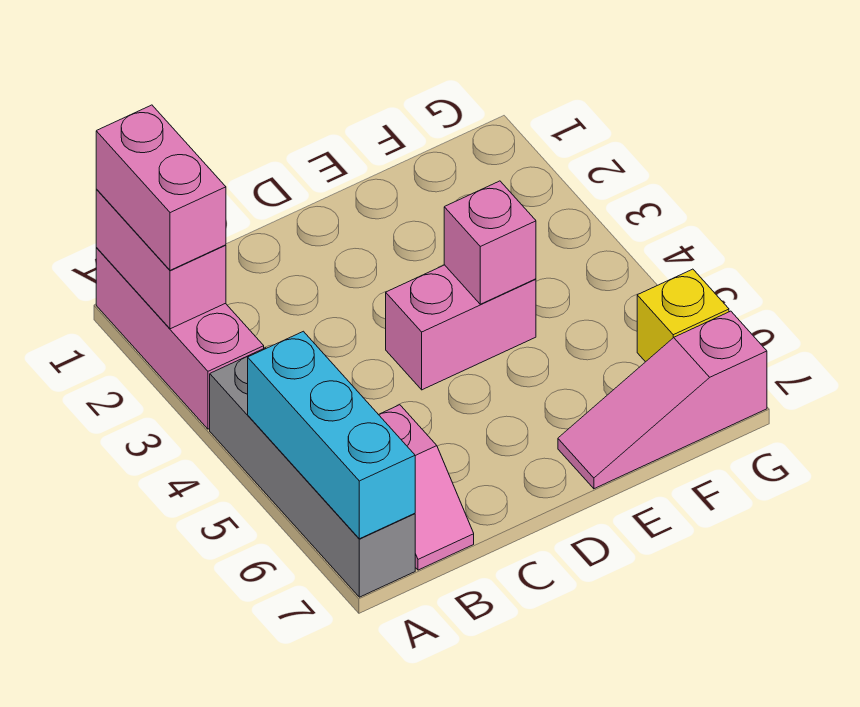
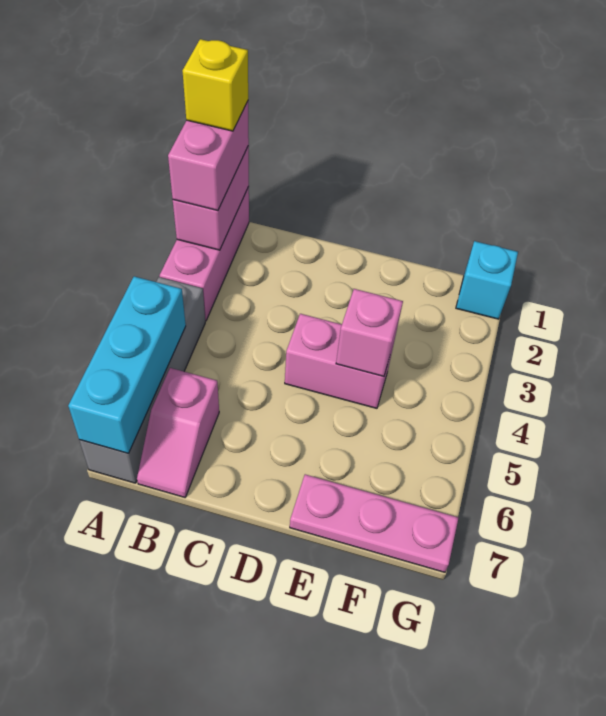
pink slope E7:G7 level 1 top G -> pink plate E7:G7 level 1
none -> cyan brick G1 level 1
yellow brick G6 level 1 -> yellow brick A1 level 4

